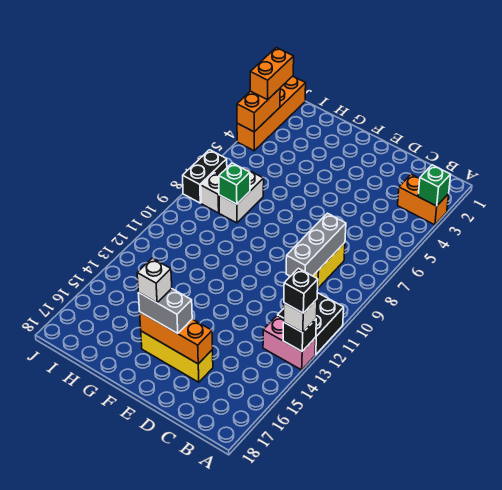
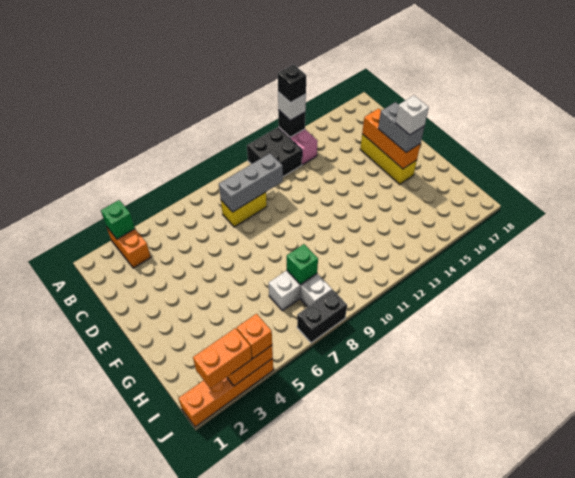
none -> orange brick J4 level 3

